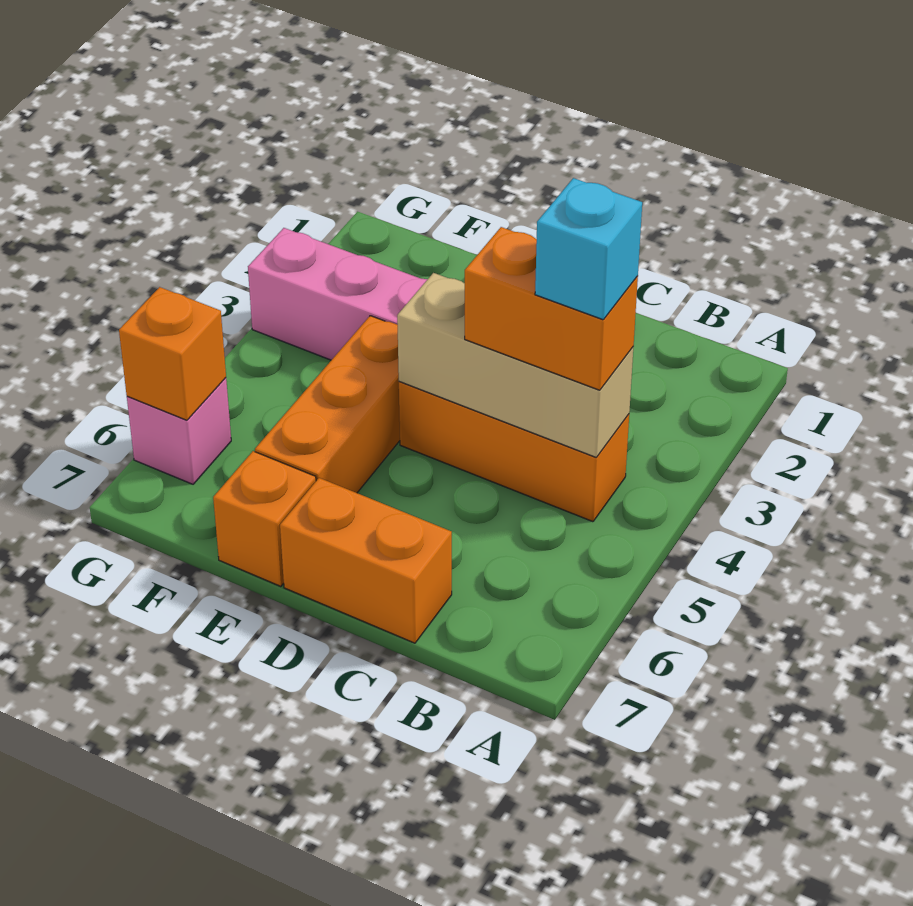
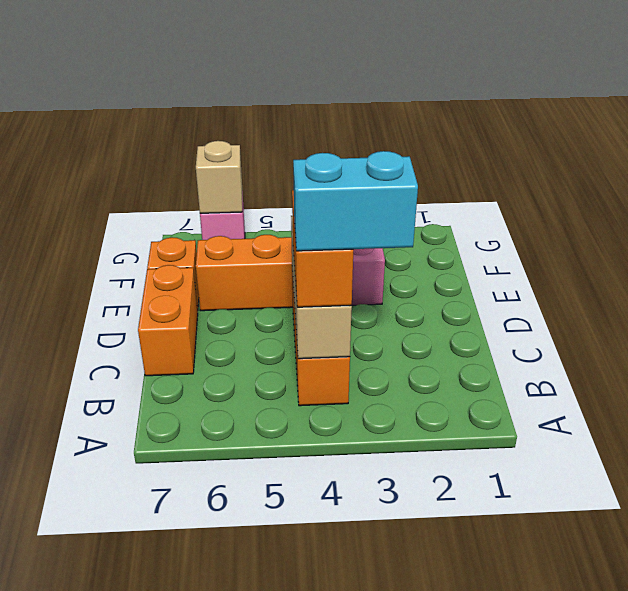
cyan brick B4 level 4 -> cyan brick B3:B4 level 4
orange brick G6 level 2 -> tan brick G6 level 2

